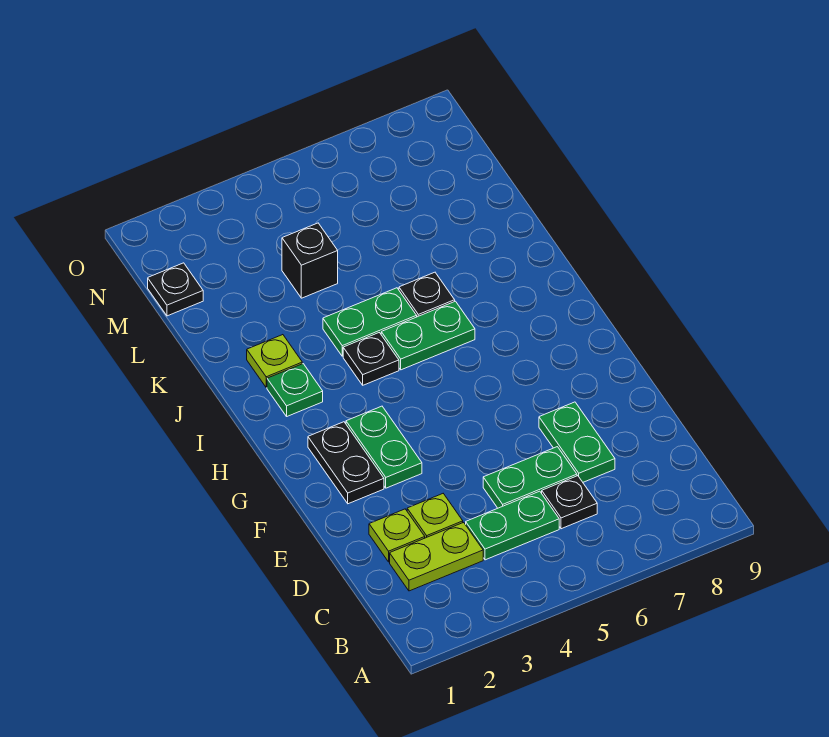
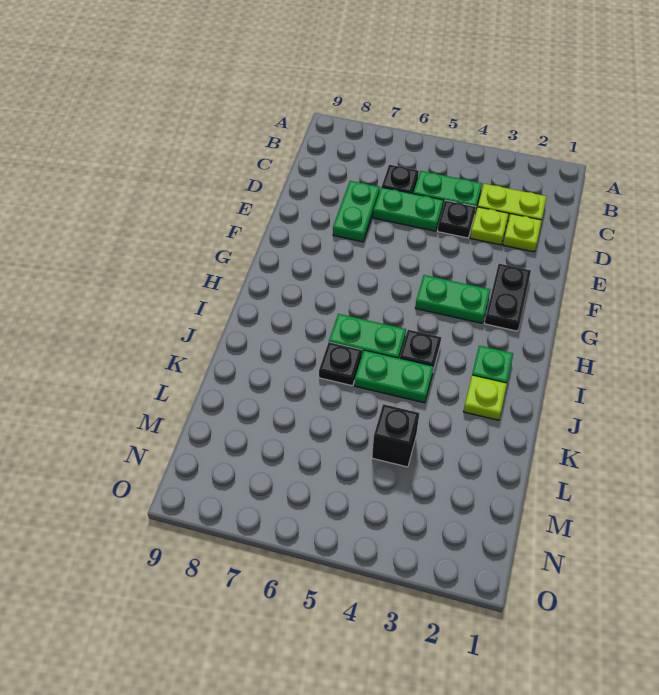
green plate F3:G3 level 1 -> green plate G3:G4 level 1
black plate M1 level 1 -> black plate D4 level 1

